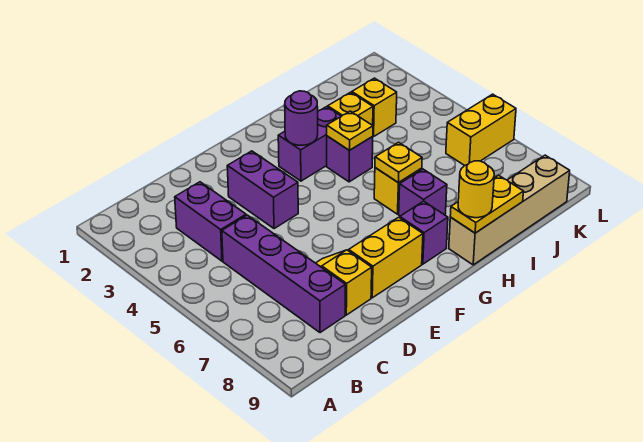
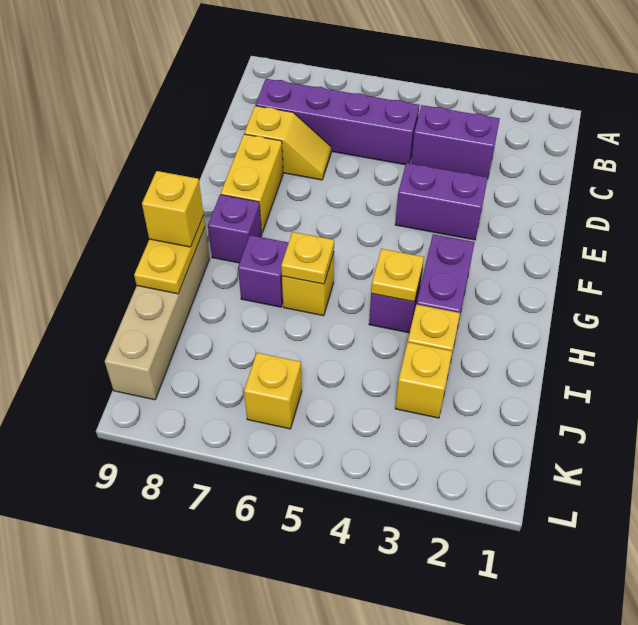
purple round brick G3 level 2 -> none
yellow round brick H9 level 3 -> yellow brick H9 level 3
yellow brick K6:L6 level 1 -> yellow brick K6 level 1

